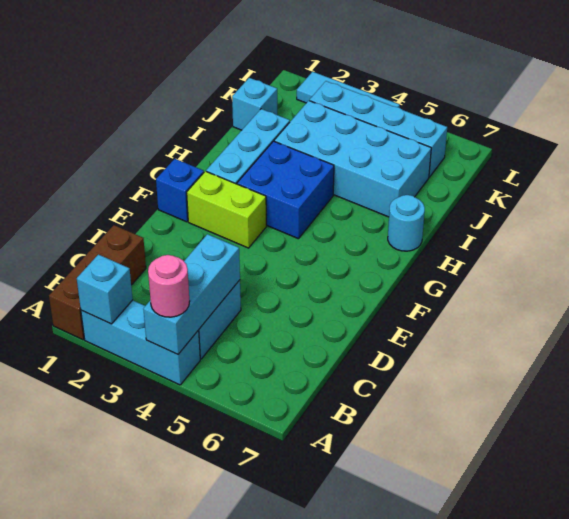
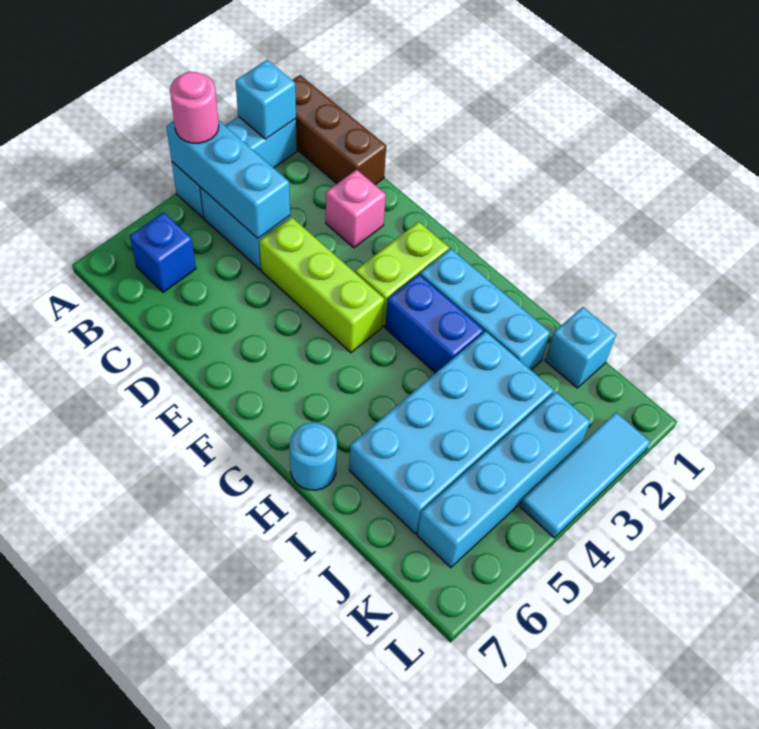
none -> pink brick D2 level 1
none -> lime brick D4:F4 level 1
blue brick F1 level 1 -> blue brick B6 level 1
blue brick G3:H4 level 1 -> blue brick G3:H3 level 1

